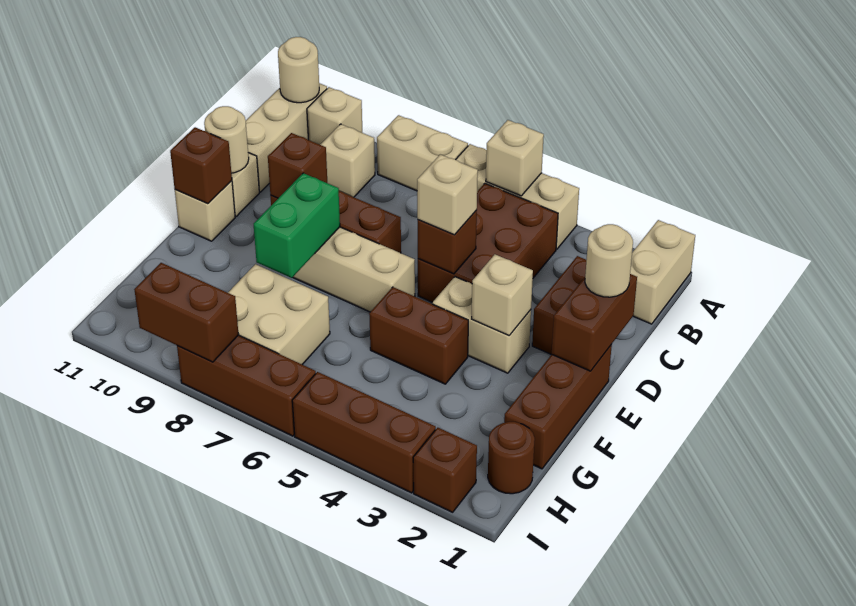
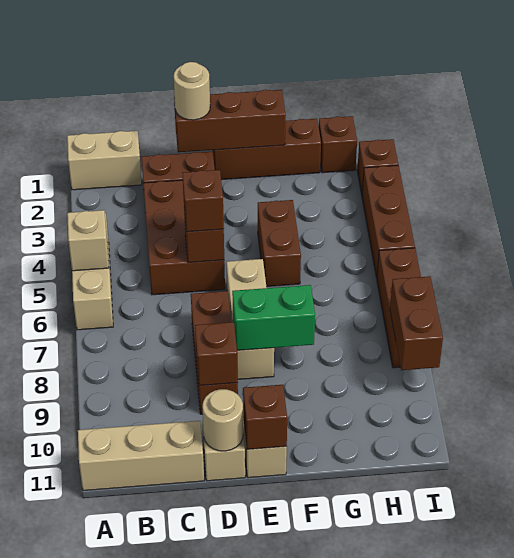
tan brick A7:A8 level 1 -> none
tan brick A10 level 1 -> none
tan round brick A11 level 2 -> none
brown brick B4:D5 level 1 -> brown brick C3:D5 level 1
tan brick B9 level 1 -> none
brown brick D1:E1 level 2 -> brown brick D1:F1 level 2
tan brick D5 level 3 -> brown brick D5 level 3
tan brick E3:E4 level 1 -> none
tan brick E3 level 2 -> none
tan brick G7:H8 level 1 -> none
brown round brick H1 level 1 -> brown brick H1 level 1

